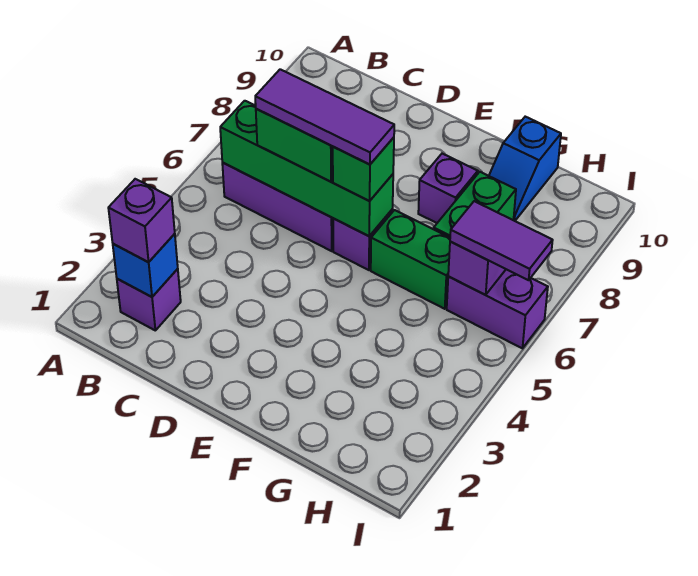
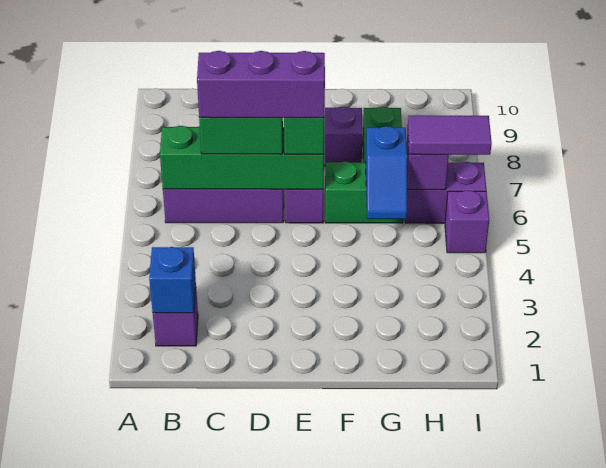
purple brick B2 level 3 -> purple brick I5 level 1
purple tile C6:E6 level 4 -> purple brick C6:E6 level 4
blue slope G9:G10 level 1 top 10 -> blue slope G5:G6 level 2 top 6

